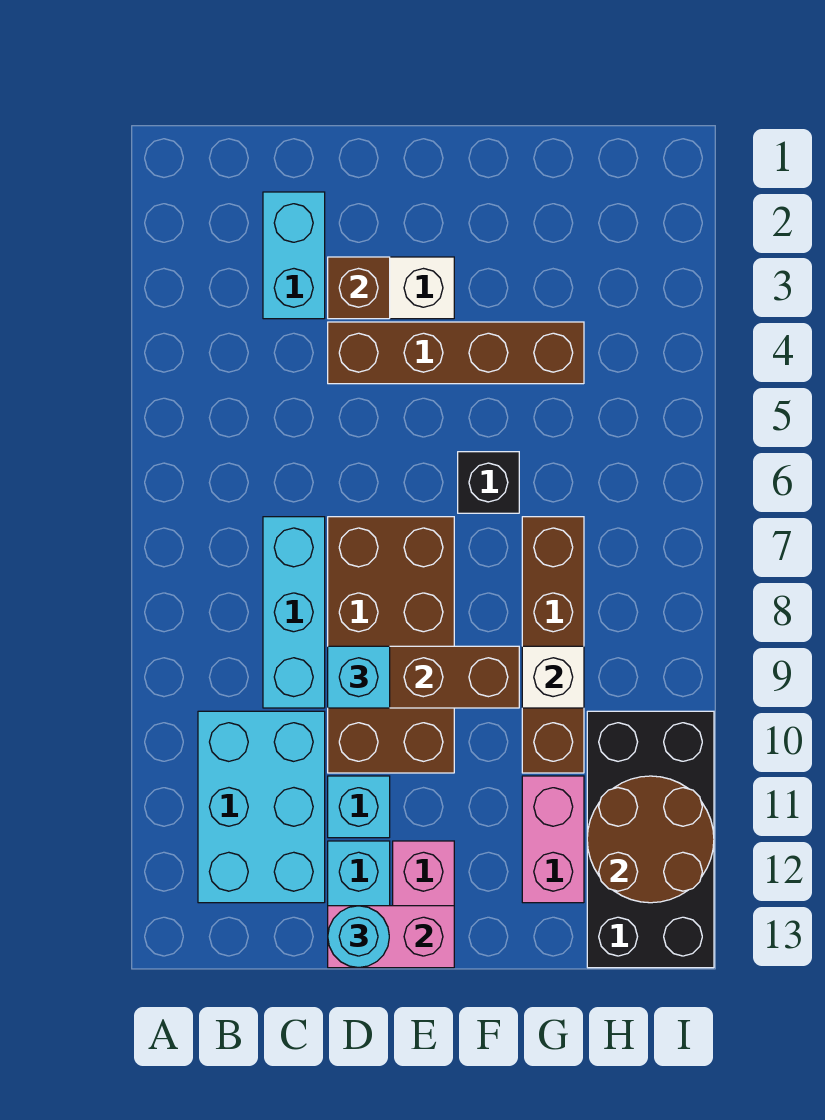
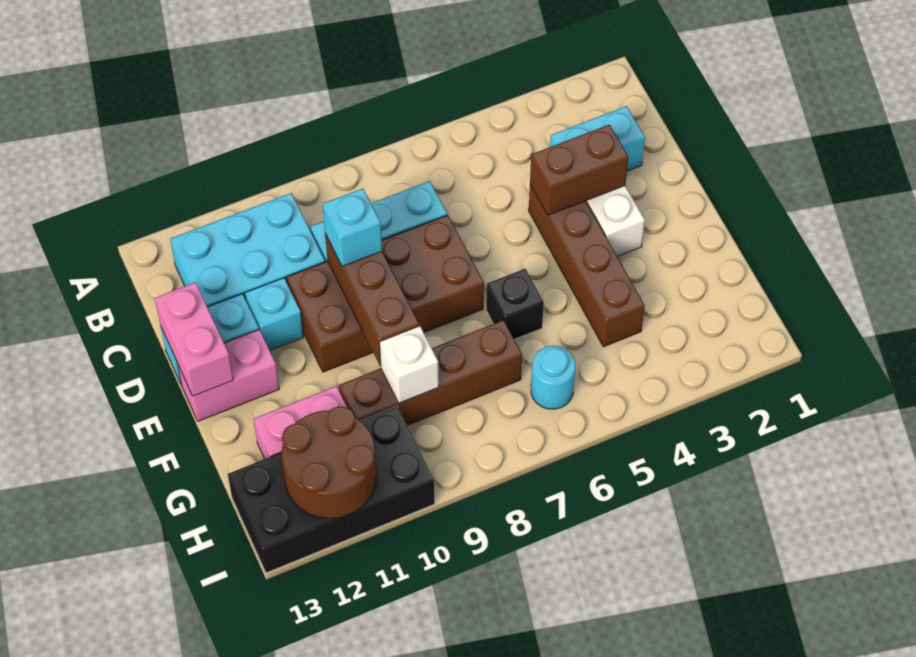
brown brick D3 level 2 -> brown brick D3:D4 level 2
cyan round brick D13 level 3 -> cyan round brick H6 level 1

